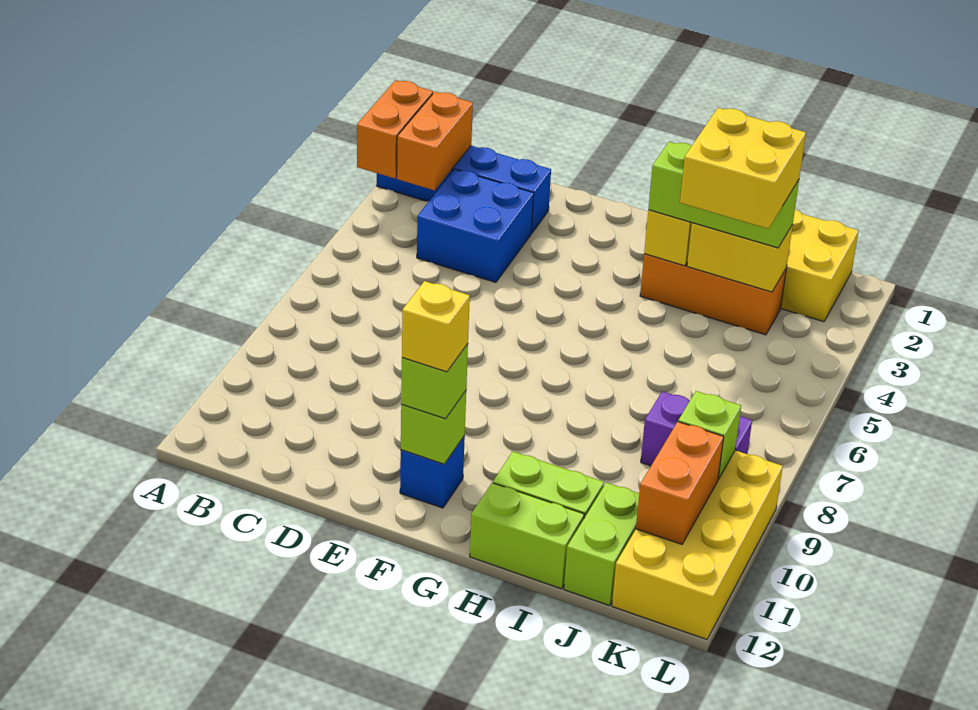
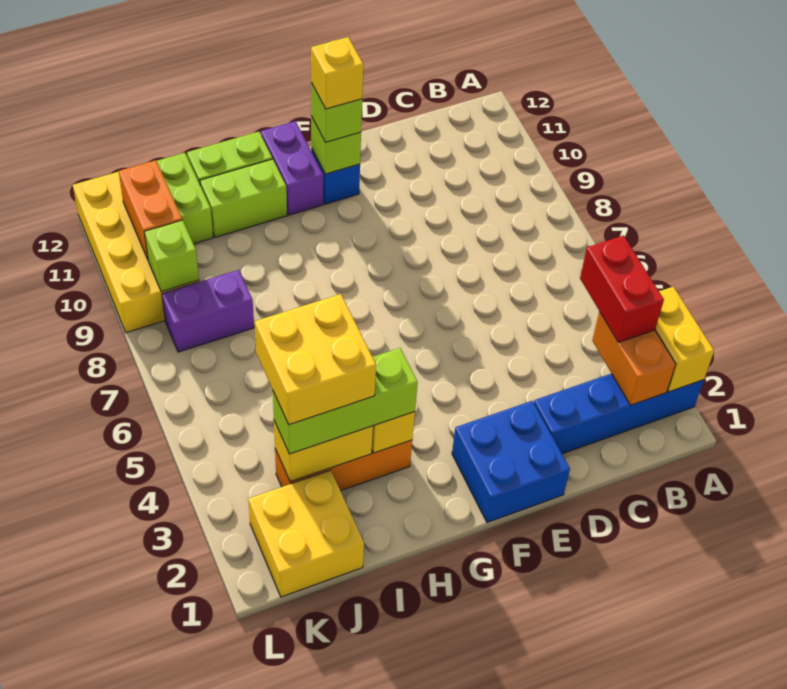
orange brick A2:A3 level 2 -> yellow brick A2:A3 level 2
none -> red brick B3:B4 level 3
blue brick C3:D4 level 1 -> blue brick E1:F2 level 1
none -> purple brick G11:G12 level 1

